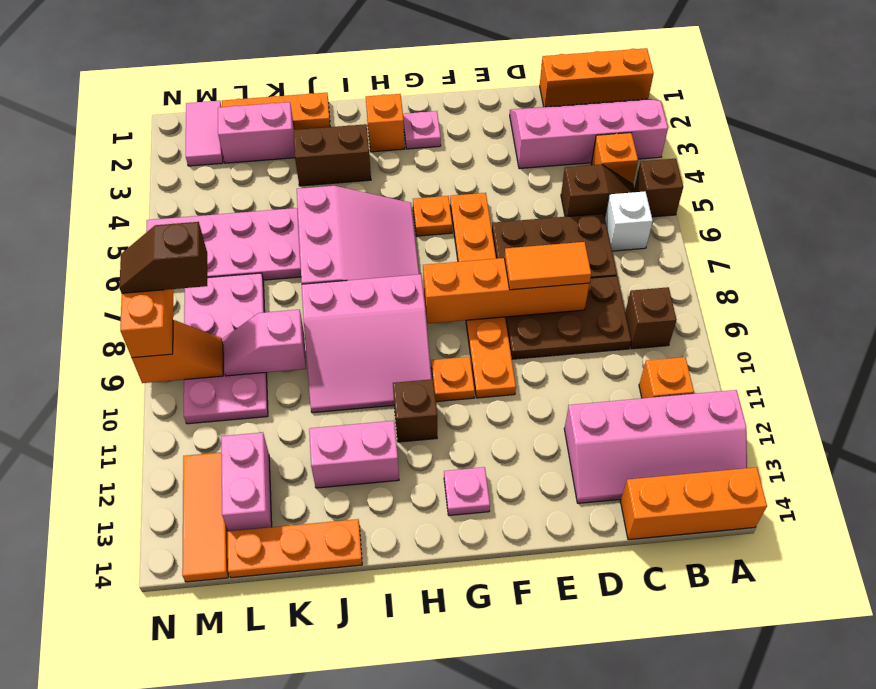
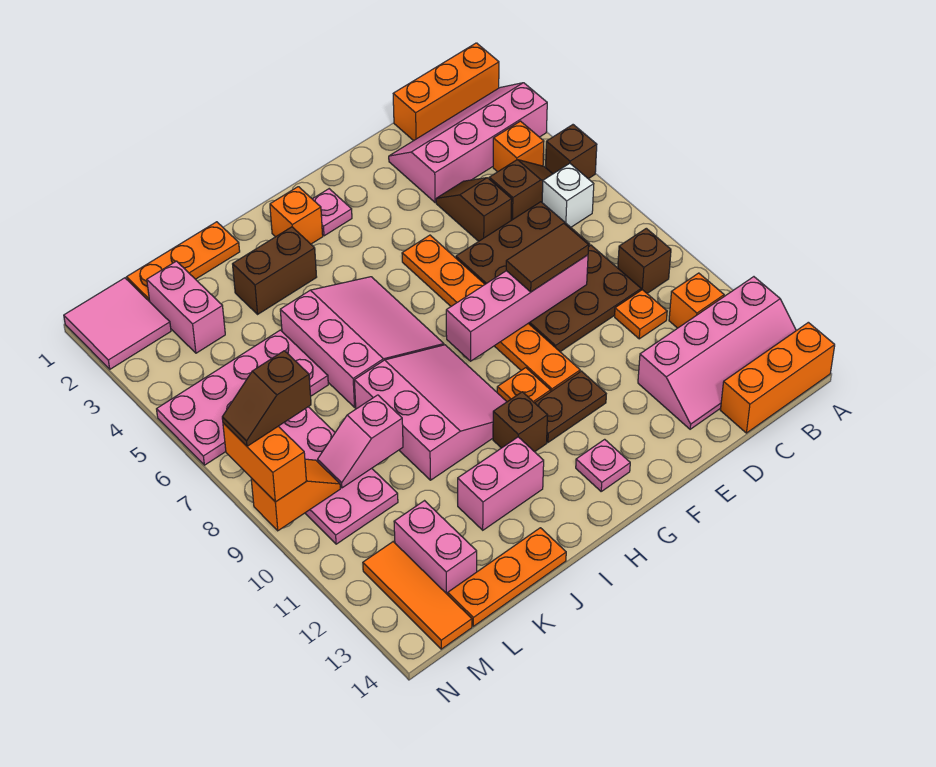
none -> brown slope D4:D5 level 1 top 5
orange brick D8:G8 level 2 -> pink brick D8:G8 level 2
orange tile D8:E8 level 3 -> brown tile D8:E8 level 3
none -> brown plate F11:G11 level 1
orange plate G5 level 1 -> orange plate C10 level 1
pink slope H8:J10 level 1 top 8 -> pink slope H8:J10 level 1 top J
pink brick K2:L2 level 1 -> pink brick L2:L3 level 1
pink tile M1:M2 level 1 -> pink tile M1:N2 level 1

